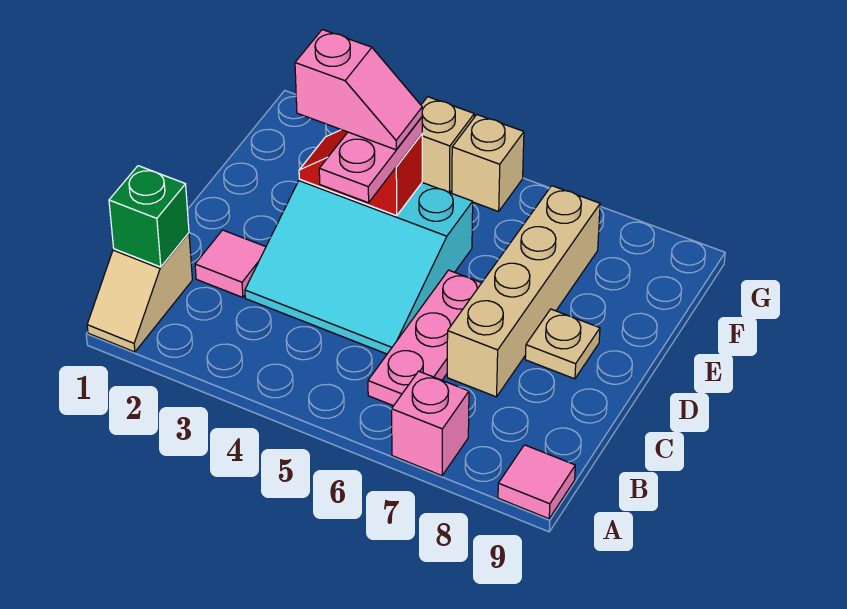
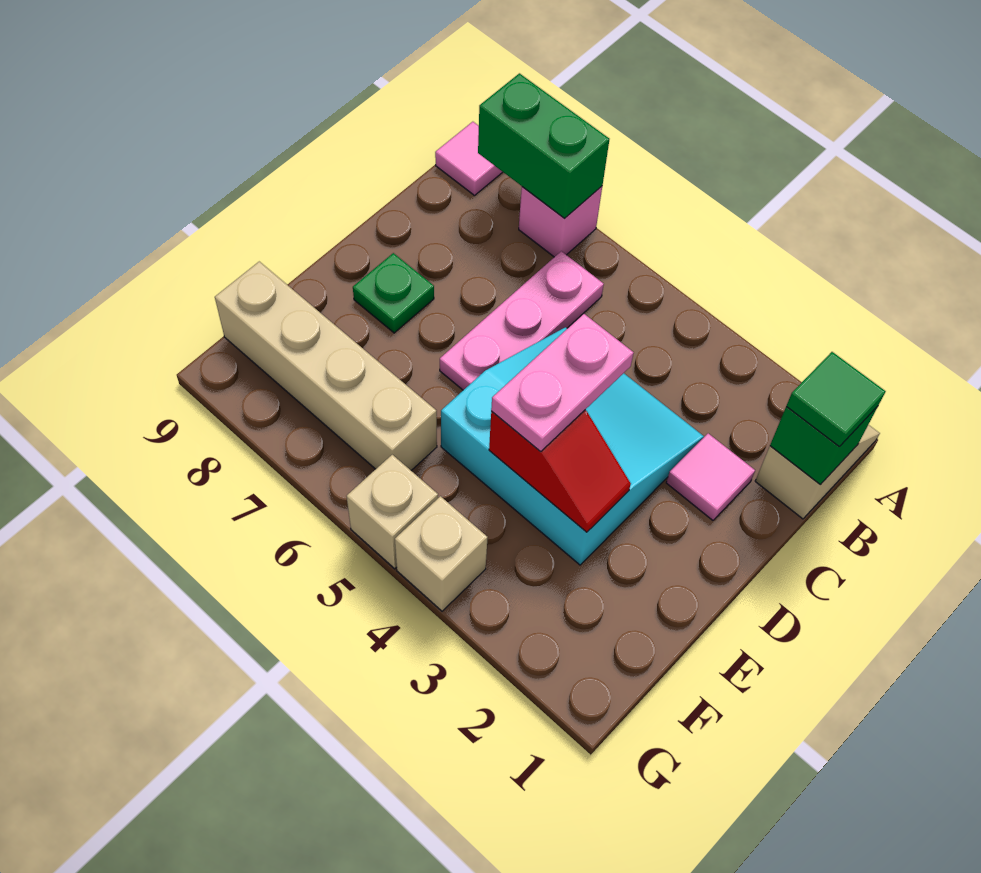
none -> green brick A7:A8 level 2
none -> green tile B1 level 3
tan brick C7:F7 level 1 -> tan brick F6:F9 level 1
tan plate D8 level 1 -> green plate D8 level 1
pink slope E3:E4 level 4 top 3 -> none

